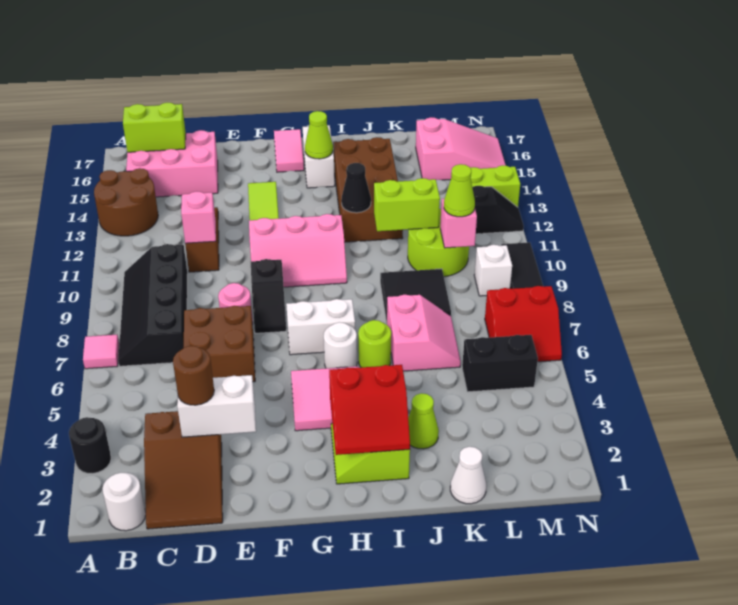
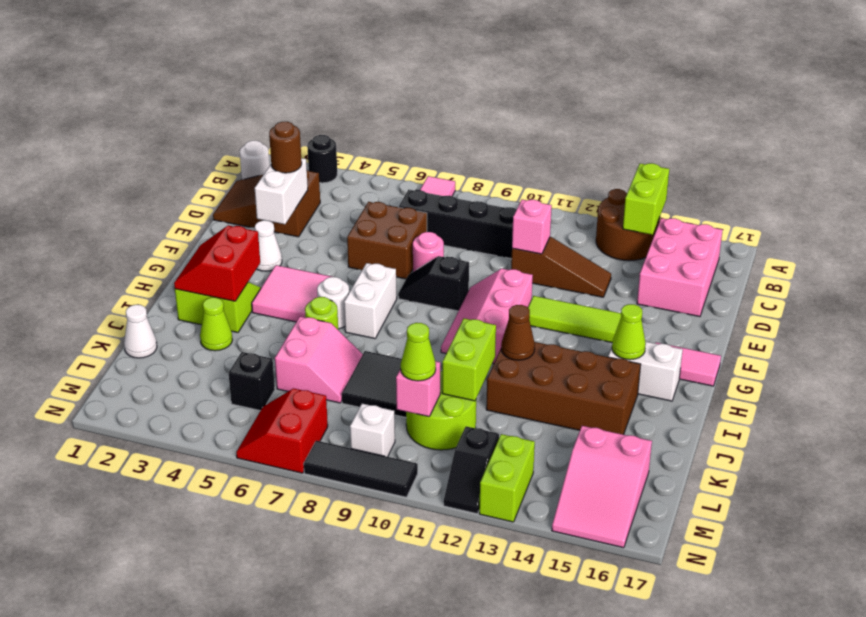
lime brick B16:C16 level 2 -> lime brick A14:B14 level 2
none -> white cone F3 level 1
black cone I12 level 2 -> brown cone I12 level 2
pink slope J6:K7 level 1 top J -> pink slope J6:K7 level 1 top 6
black brick L5:M5 level 1 -> black brick L5 level 1

